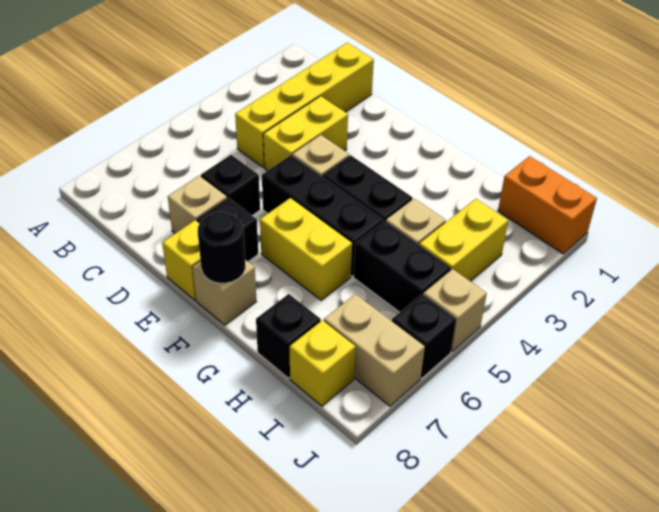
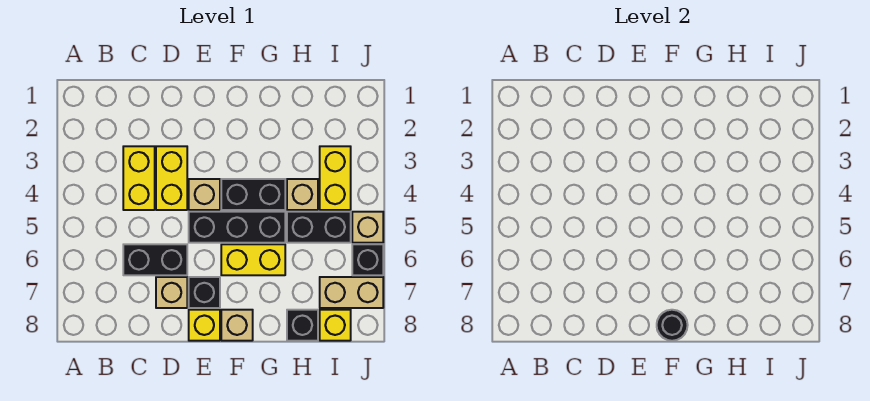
yellow brick C1:C4 level 1 -> yellow brick C3:C4 level 1
black brick D6 level 1 -> black brick C6:D6 level 1
orange brick I1:J1 level 1 -> none

